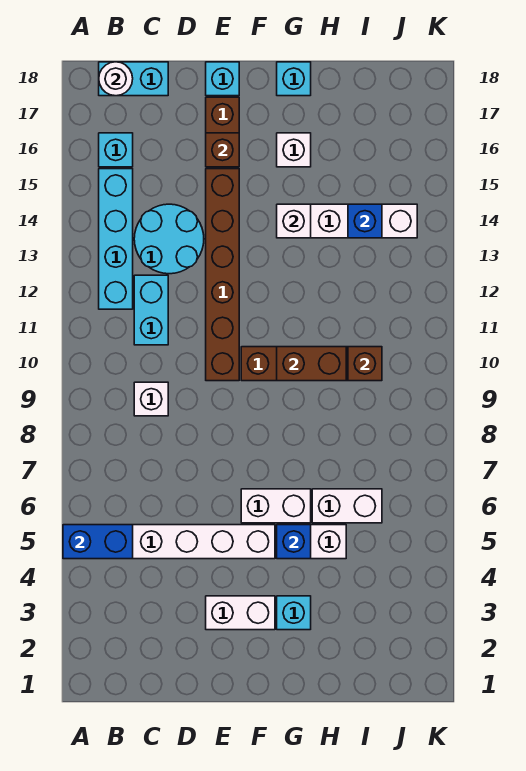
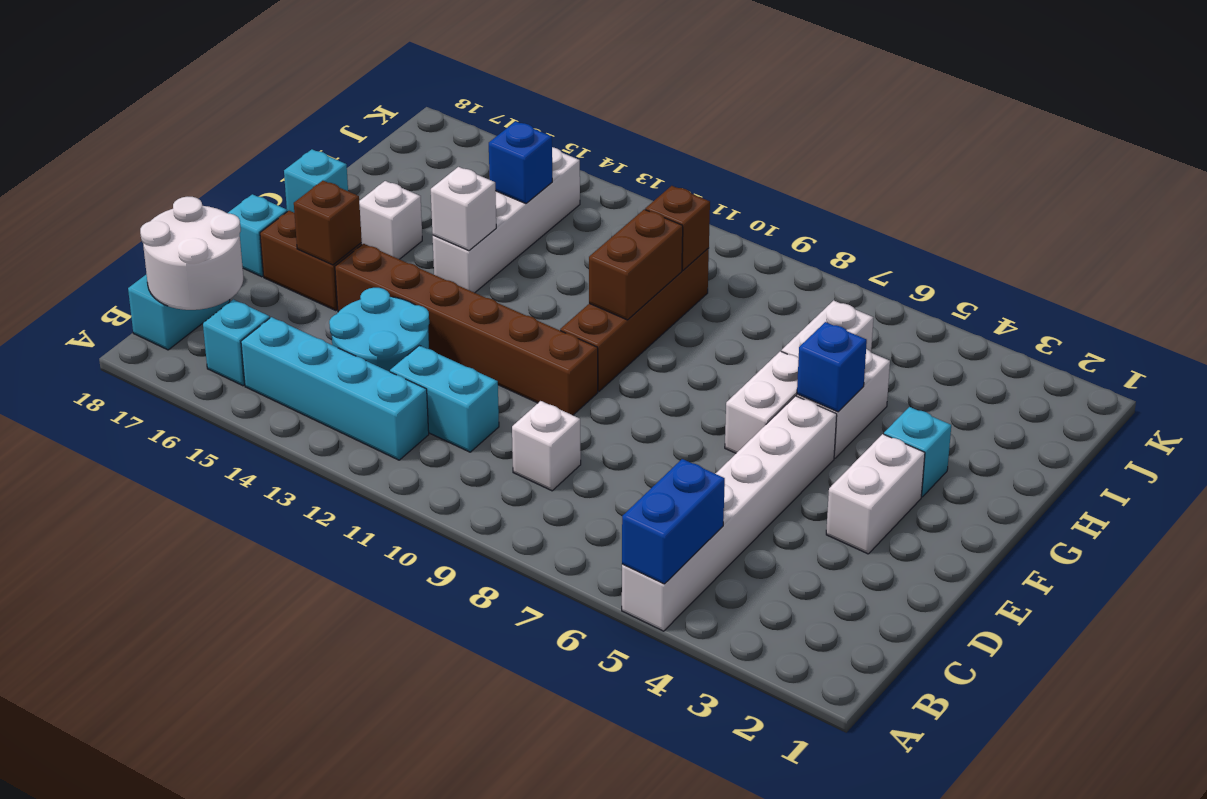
white round brick B18 level 2 -> white round brick B17:C18 level 2

